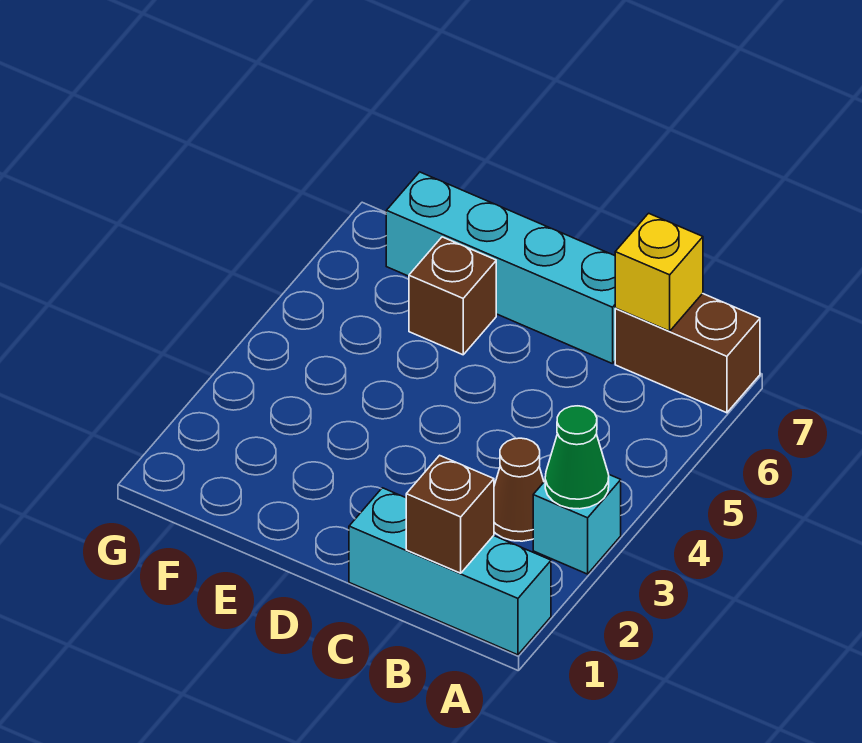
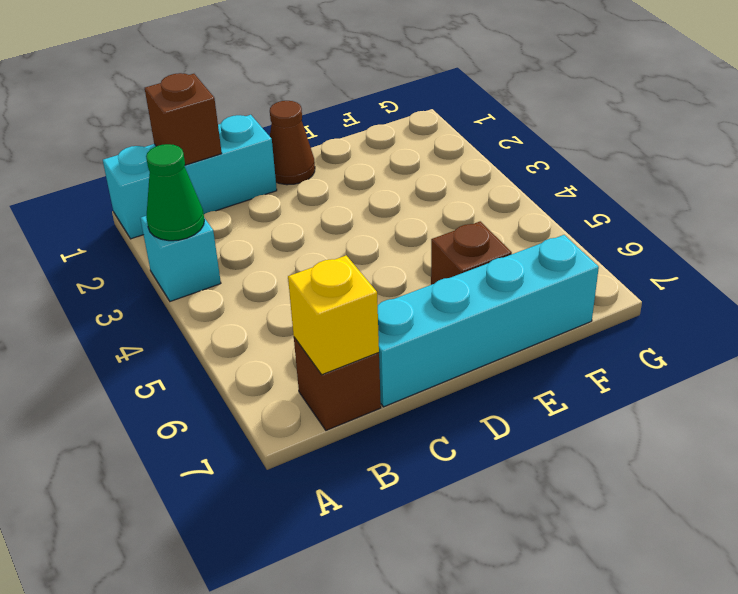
brown brick A7:B7 level 1 -> brown brick B7 level 1
brown cone B3 level 1 -> brown cone D1 level 1

